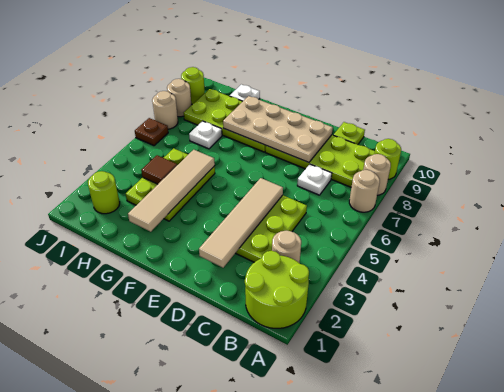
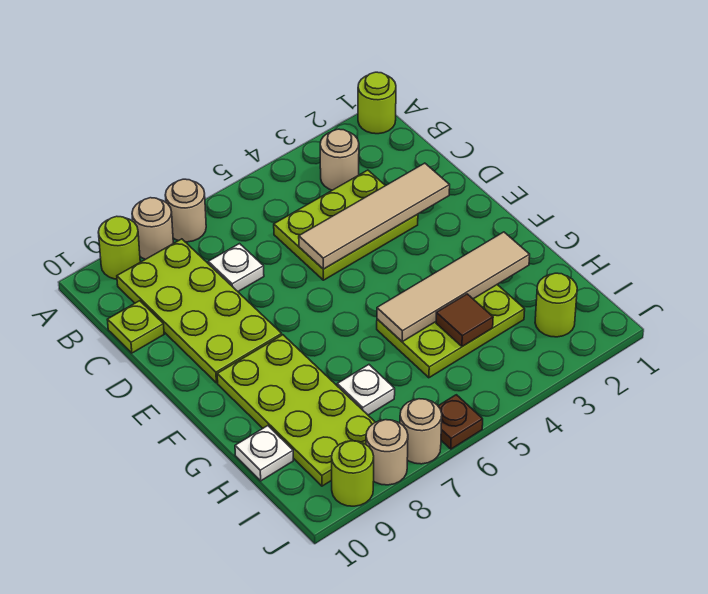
lime round brick A1:B2 level 1 -> lime round brick A1 level 1
tan plate D8:G9 level 2 -> none

